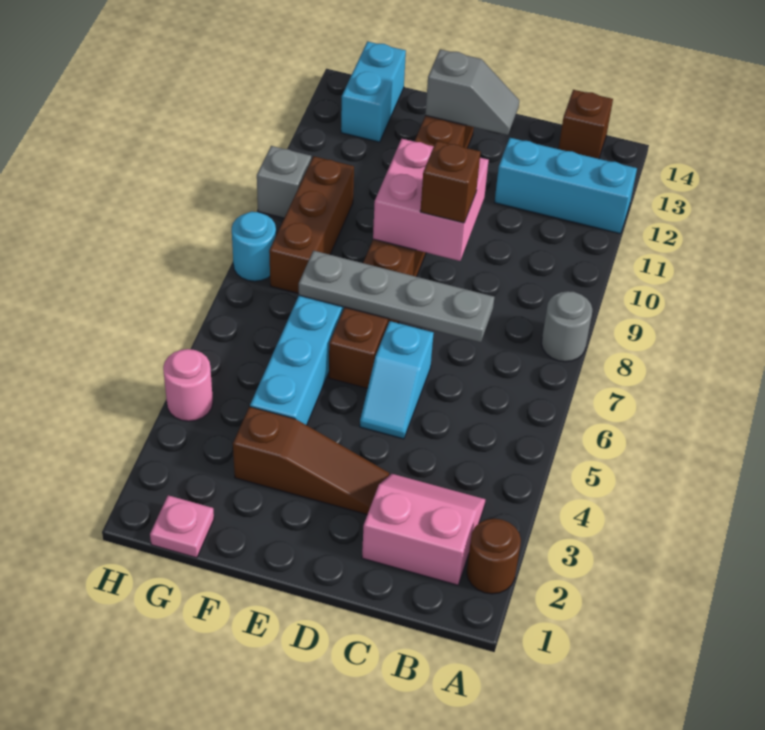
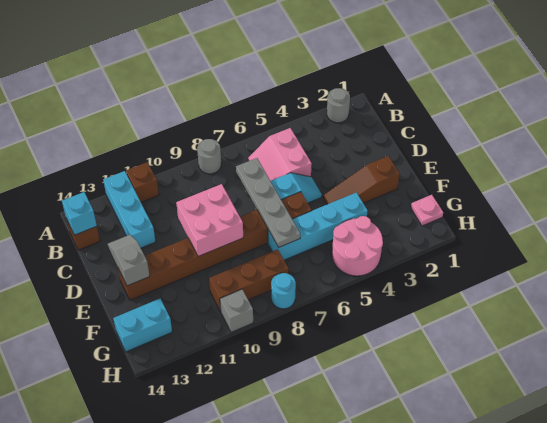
brown round brick A2 level 1 -> grey round brick A2 level 1
pink slope B2:C3 level 1 top 2 -> pink slope B5:C6 level 1 top 5
none -> cyan brick B14 level 2
brown slope D3:F3 level 1 top F -> brown slope E2:E4 level 1 top 2
brown brick D9 level 3 -> brown brick A11 level 1
pink round brick H4 level 1 -> pink round brick G4:H5 level 1

